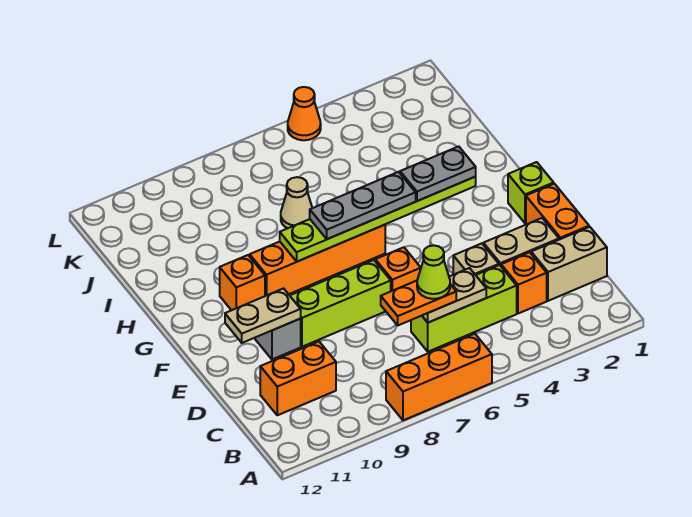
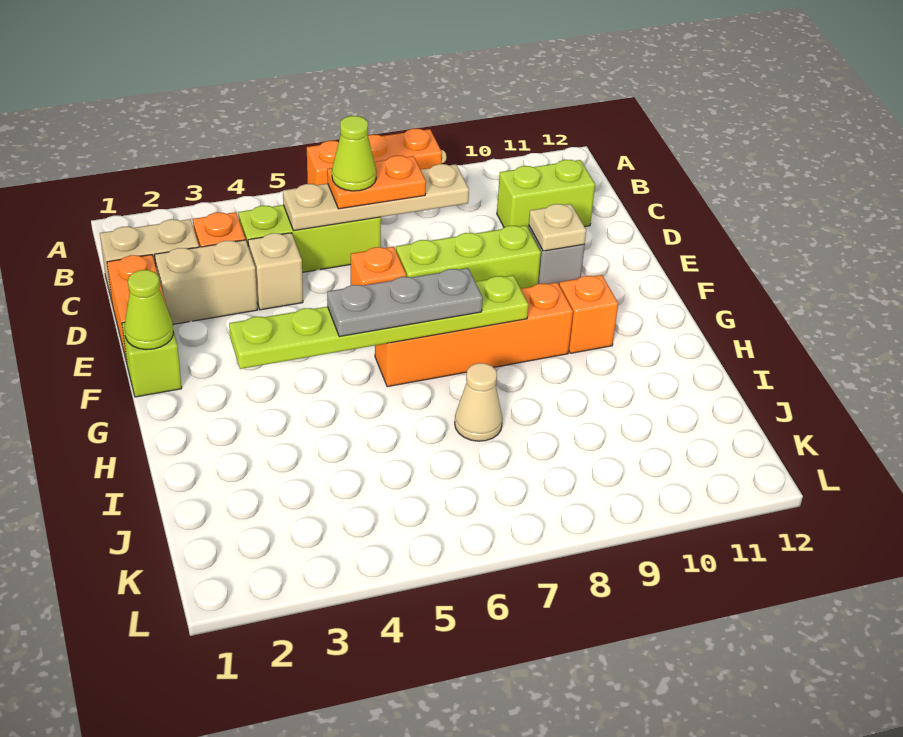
tan plate C5:C6 level 2 -> tan plate C5:C8 level 2
orange brick C10:C11 level 1 -> lime brick C10:C11 level 1
tan plate E10:E11 level 2 -> tan plate E10 level 2
none -> lime cone F1 level 2
grey plate G3:G4 level 3 -> none
orange cone L5 level 1 -> none

